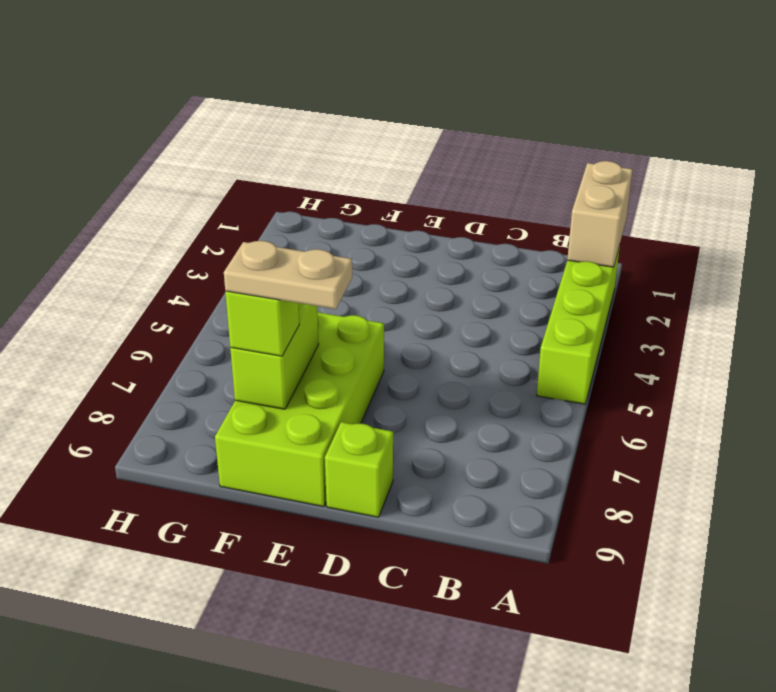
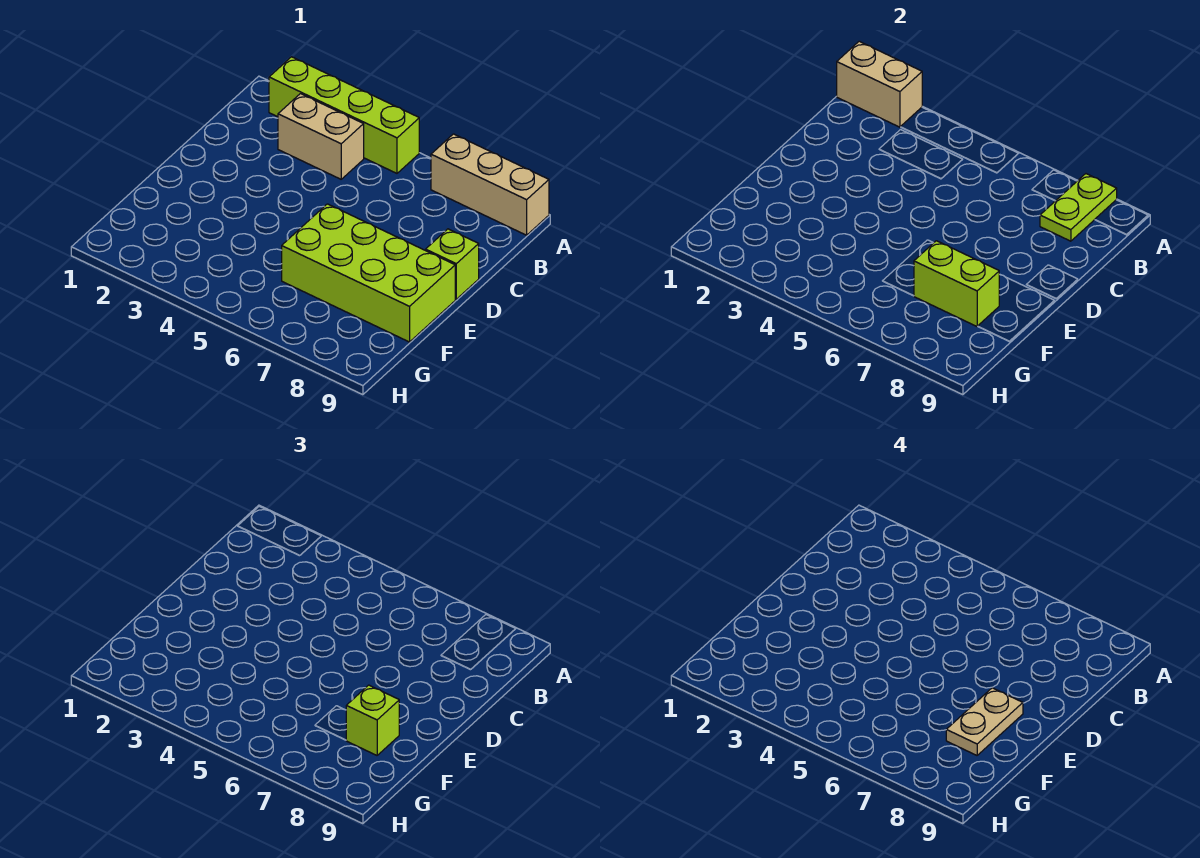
none -> tan brick A7:A9 level 1
none -> lime plate A8:B8 level 2
none -> tan brick B3:B4 level 1

